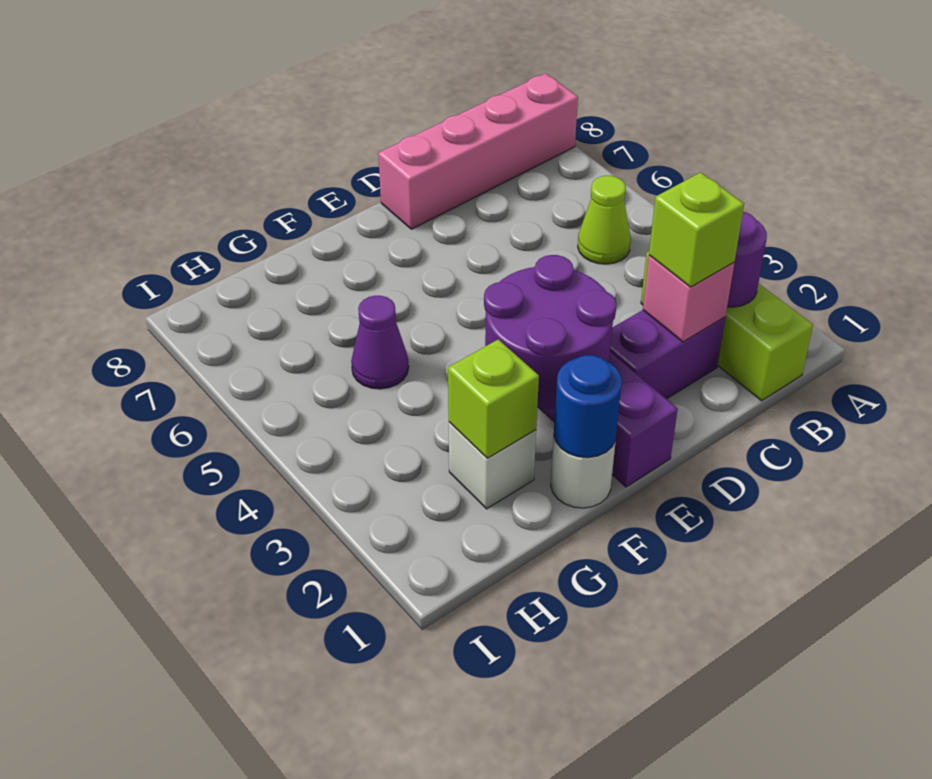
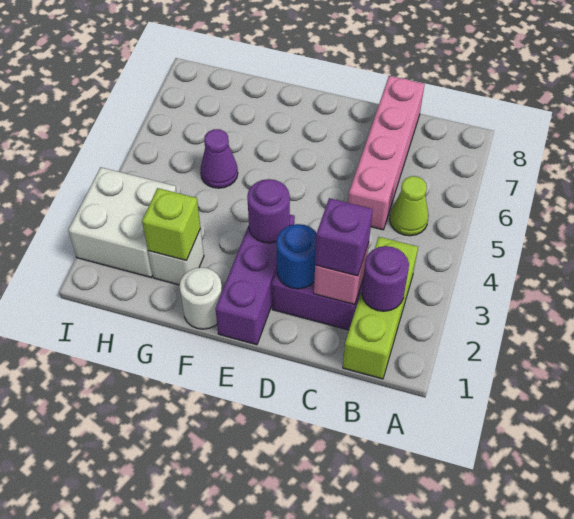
pink brick A8:D8 level 1 -> pink brick C5:C8 level 1
lime brick C2 level 3 -> purple brick C2 level 3
purple round brick E2:F3 level 2 -> purple round brick E3 level 2
blue round brick F1 level 2 -> blue round brick D2 level 2
none -> white brick H2:I3 level 1

